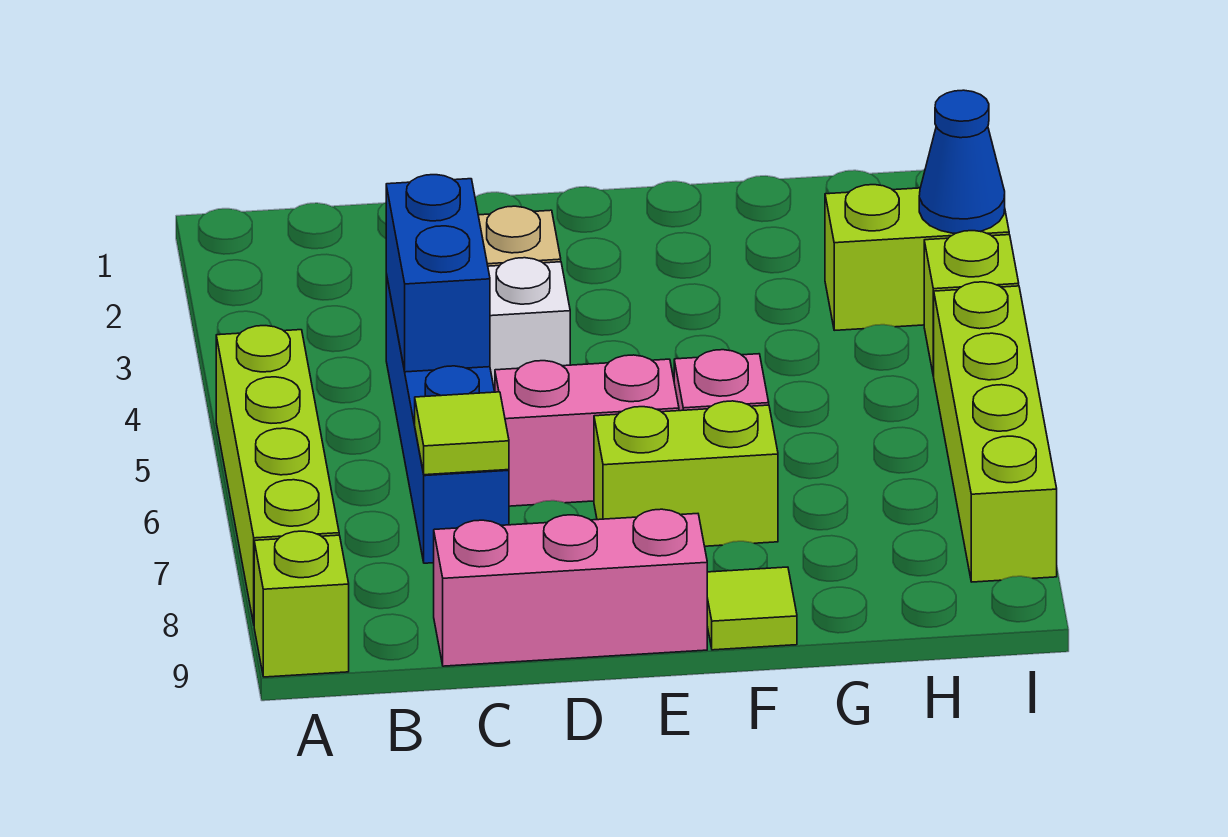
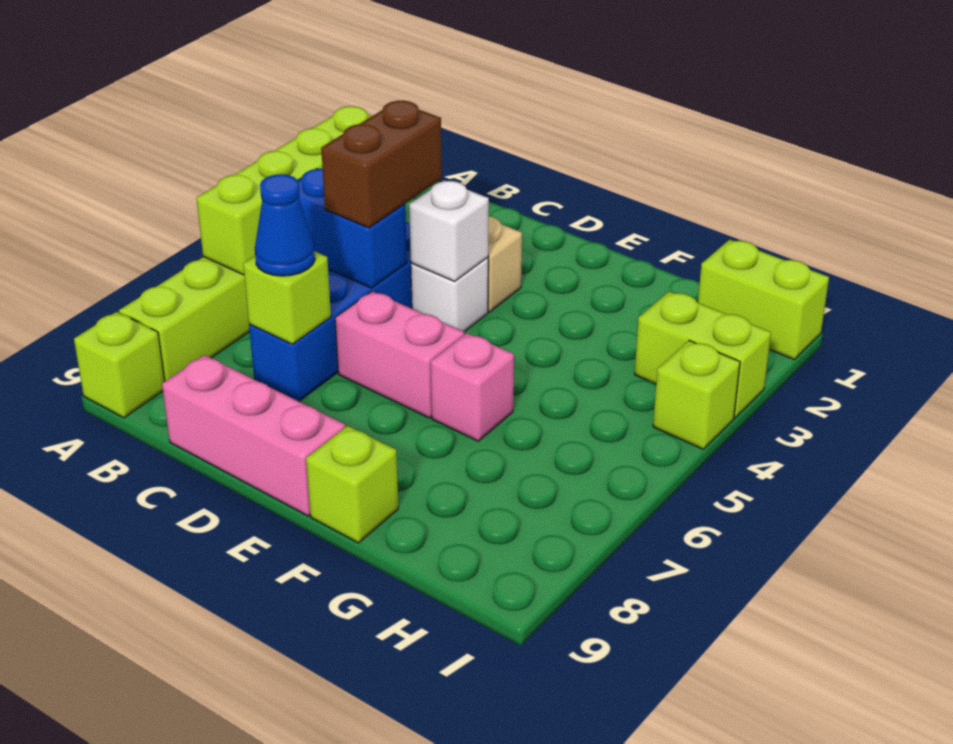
blue brick C4:C5 level 2 -> blue brick B5:C5 level 2
none -> brown brick C4:C5 level 3
lime tile C7 level 2 -> lime brick C7 level 2
none -> white brick D4 level 2
lime brick E7:F7 level 1 -> lime brick H1:I1 level 1
lime tile F9 level 1 -> lime brick F9 level 1
blue cone I3 level 2 -> blue cone C7 level 3
lime brick I5:I8 level 1 -> lime brick A3:A6 level 2

